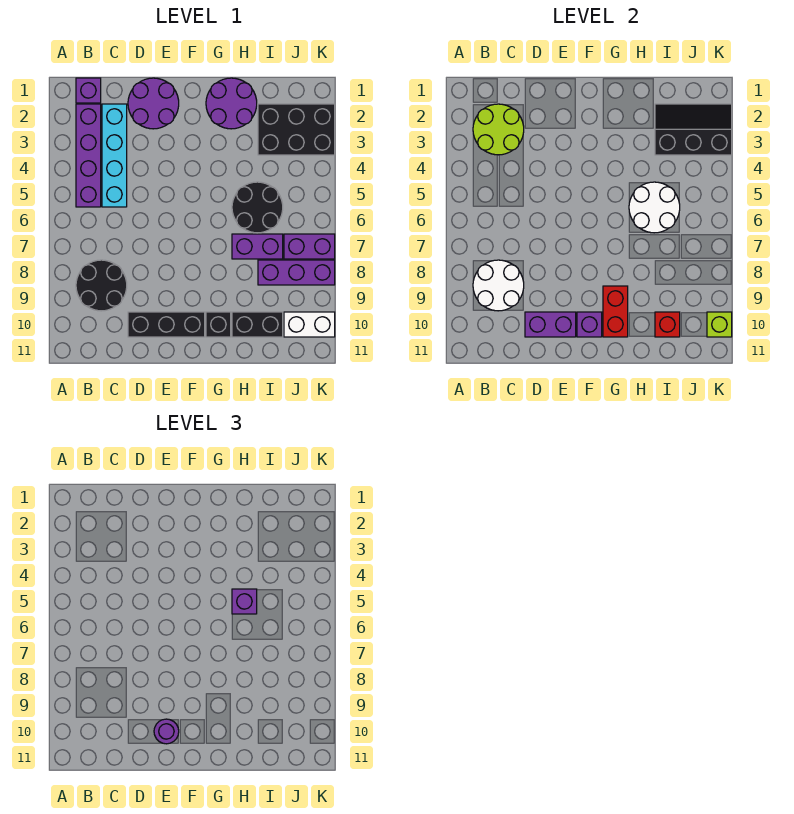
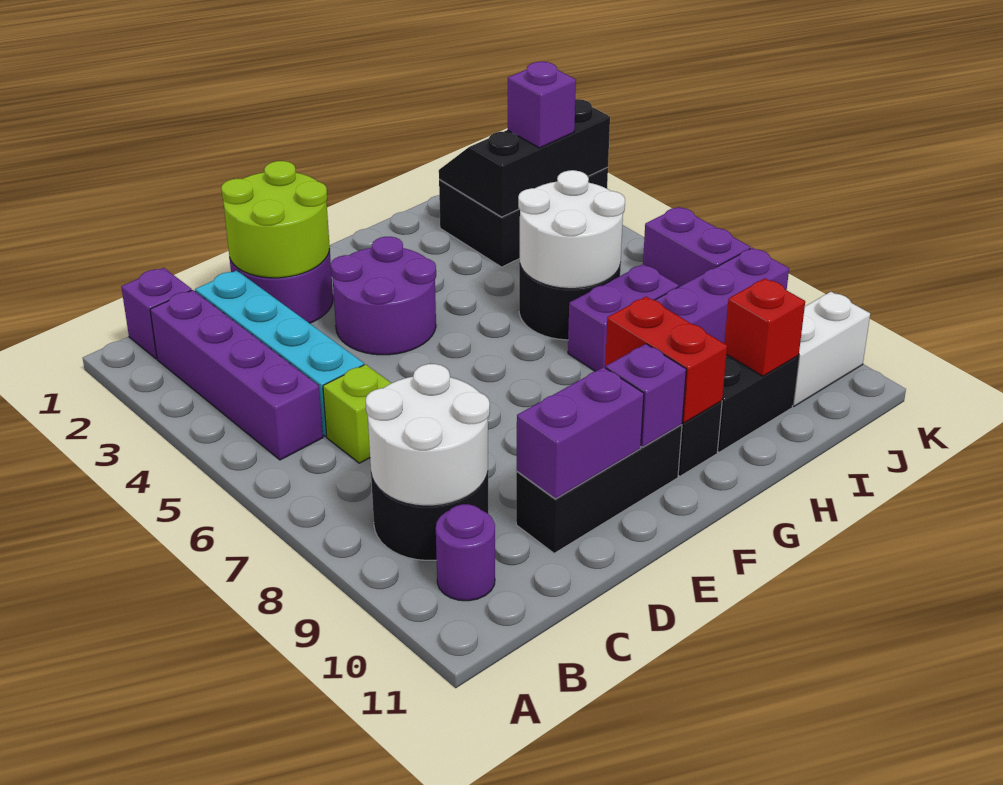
lime round brick B2:C3 level 2 -> lime round brick D1:E2 level 2
purple round brick E10 level 3 -> purple round brick B10 level 1
purple round brick G1:H2 level 1 -> purple round brick E3:F4 level 1
purple brick H5 level 3 -> purple brick J3 level 3
purple brick J7:K7 level 1 -> purple brick K6:K7 level 1
lime brick K10 level 2 -> lime brick C6 level 1

